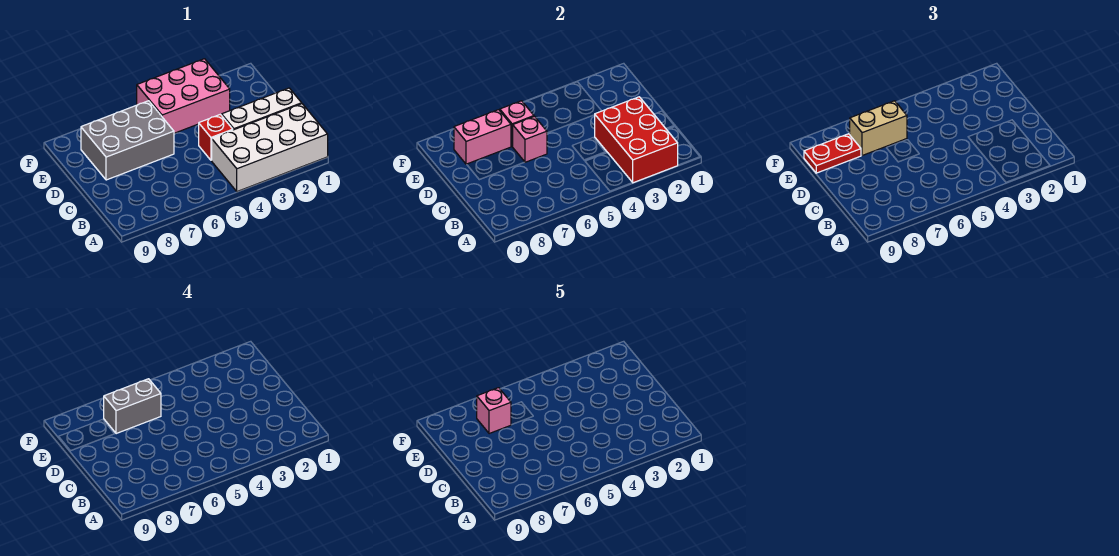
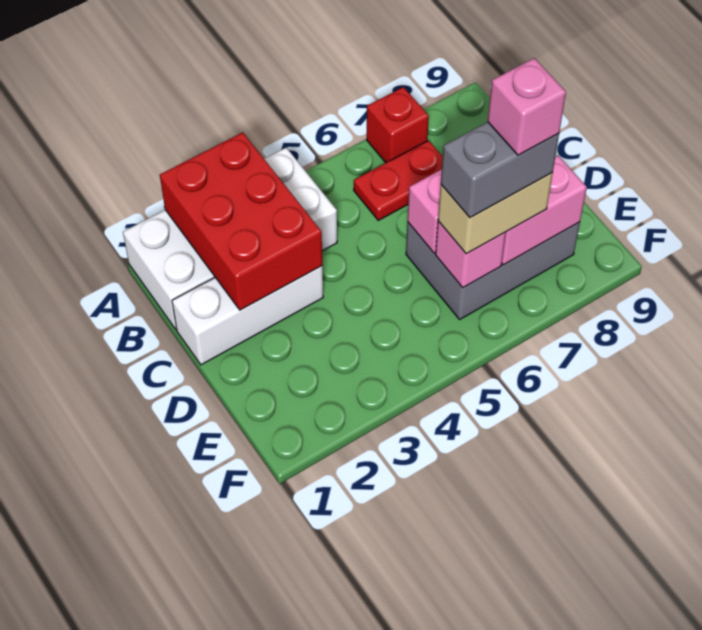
red brick C4 level 1 -> red brick A7 level 1
pink brick E3:F5 level 1 -> none
red plate E8:E9 level 3 -> red plate B6:B7 level 1

